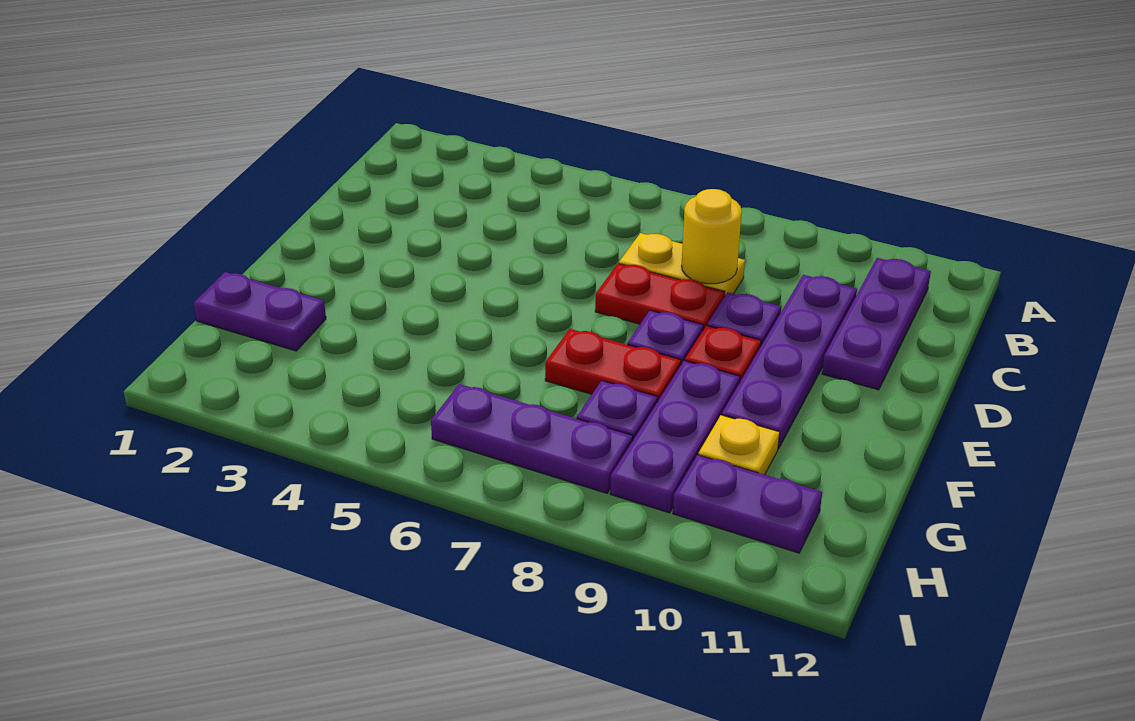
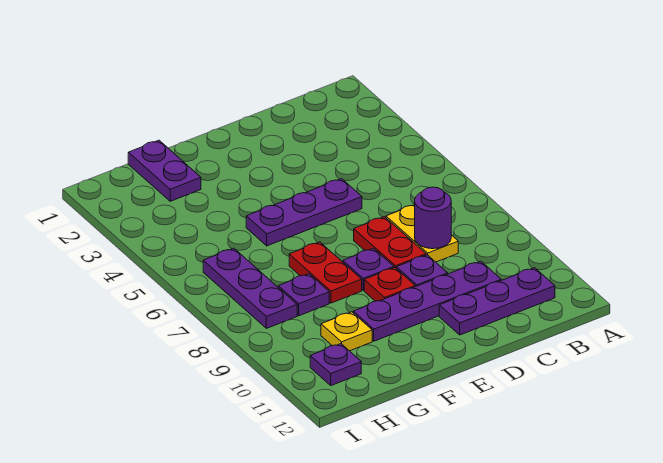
yellow round brick C8 level 2 -> purple round brick C8 level 2
purple plate F9:H9 level 1 -> purple plate D5:F5 level 1
purple plate H10:H11 level 1 -> purple plate H11 level 1

